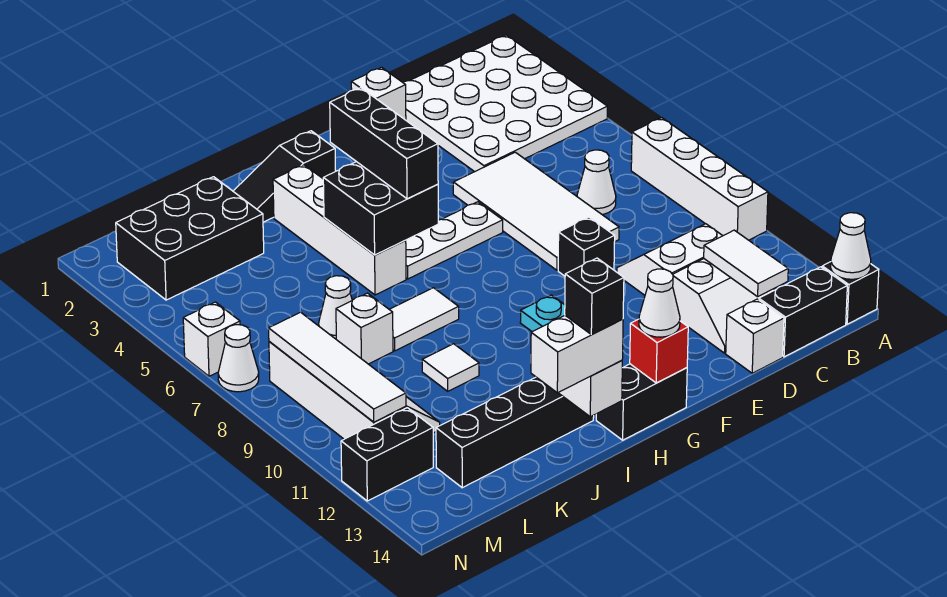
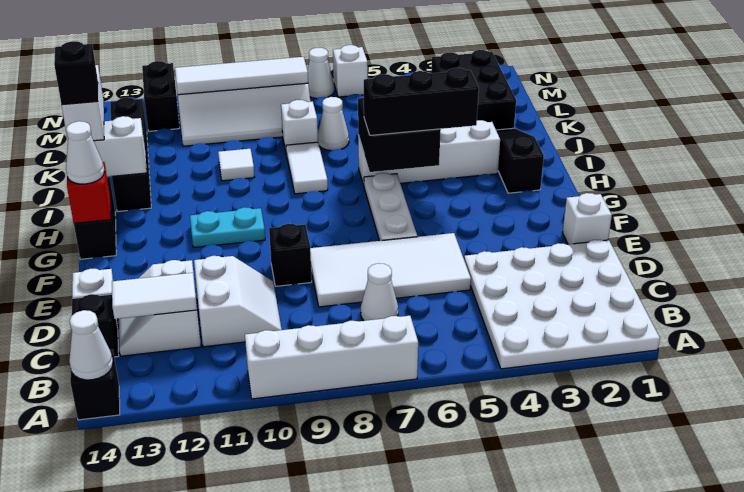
black brick B14:C14 level 1 -> black brick C14 level 1

